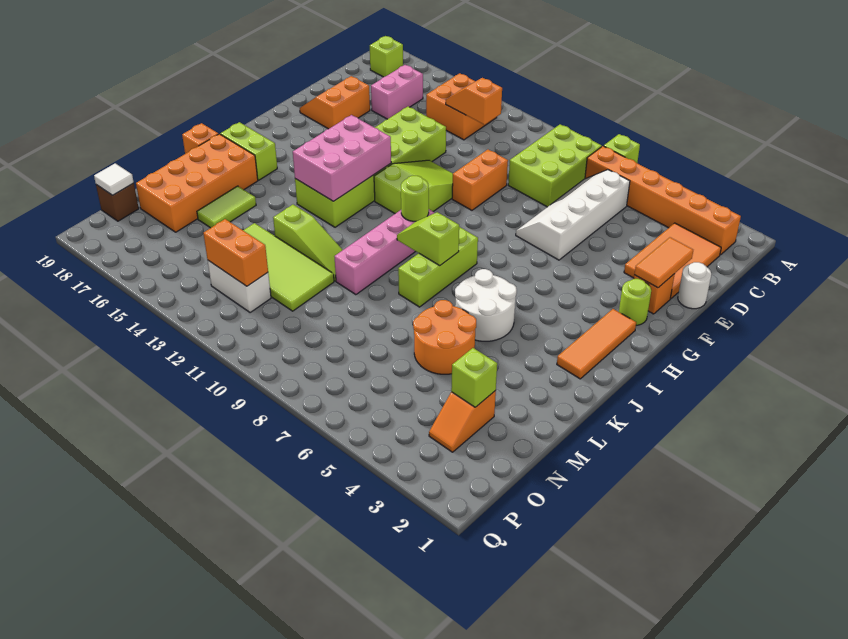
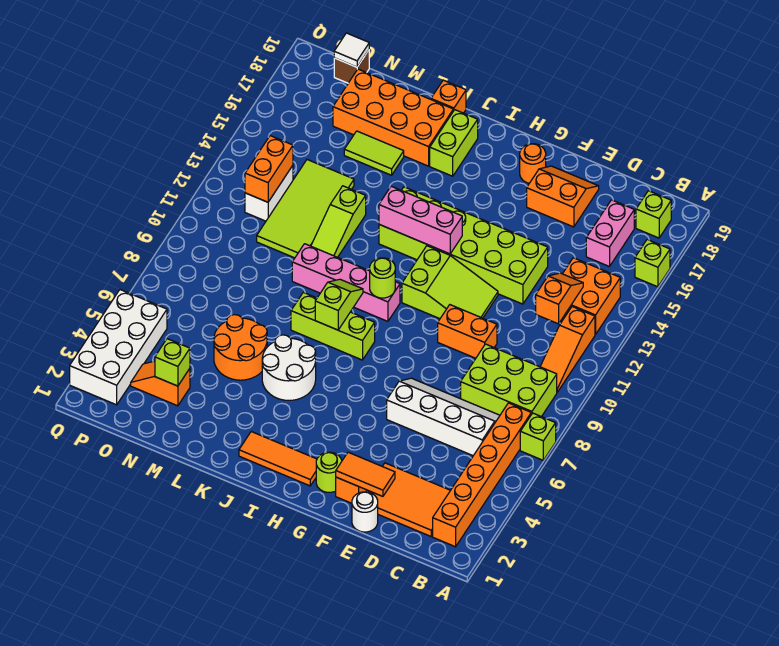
none -> lime brick A16 level 1
none -> orange slope B10:B12 level 1 top 12
pink brick C16:D16 level 1 -> pink brick C16:C17 level 1
none -> orange round brick G18 level 1
pink brick H13:J14 level 2 -> pink brick H13:J13 level 2
none -> white brick P2:Q5 level 1

